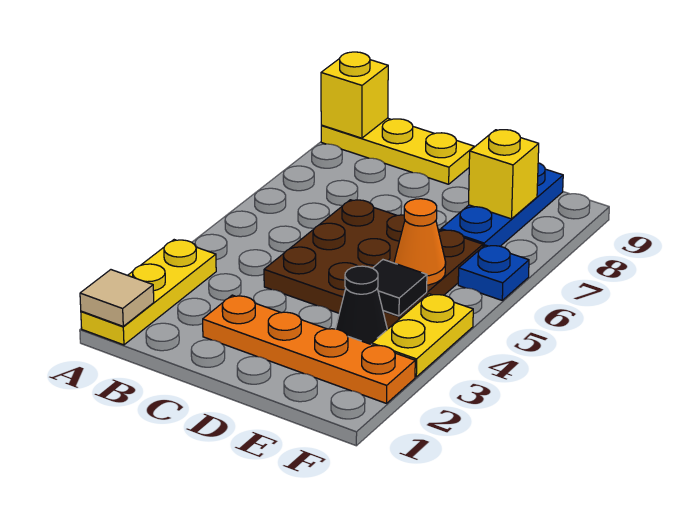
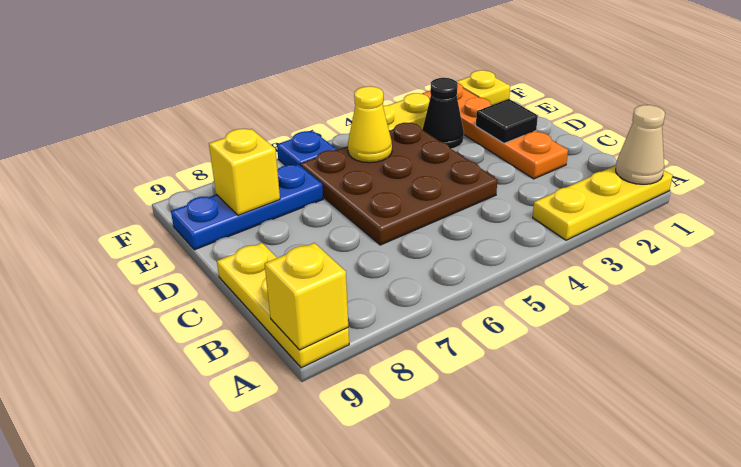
tan tile A1 level 2 -> tan cone A1 level 2
black tile E4 level 2 -> black tile D2 level 2
orange cone E5 level 2 -> yellow cone E5 level 2
none -> yellow plate F1 level 1

